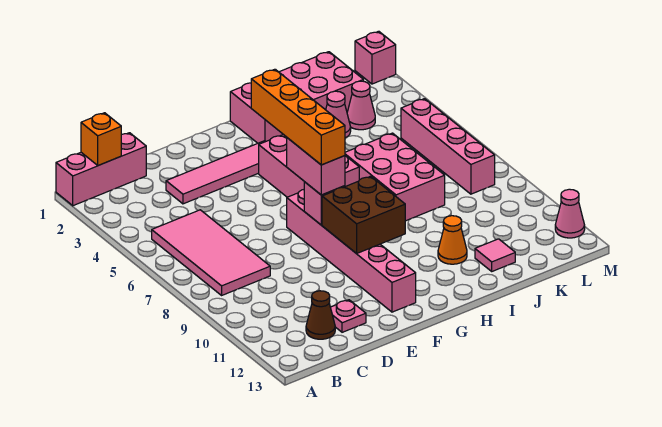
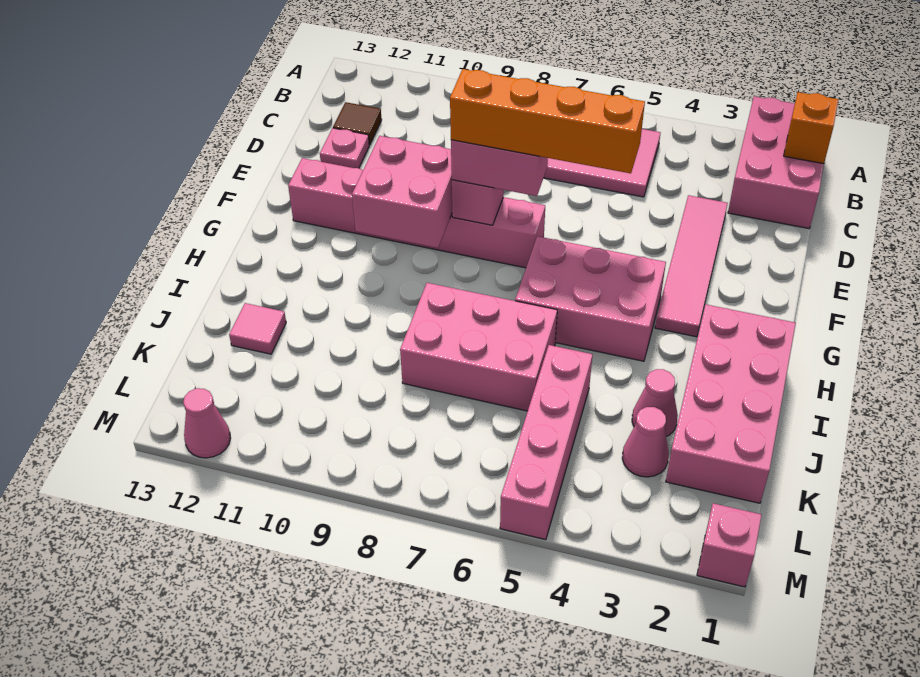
pink brick A1:C1 level 1 -> pink brick A1:C2 level 1
brown cone C12 level 1 -> brown tile C12 level 1
brown brick F9:G10 level 2 -> pink brick F9:G10 level 2
orange cone I11 level 1 -> none
pink brick L5:L8 level 1 -> pink brick J5:M5 level 1

